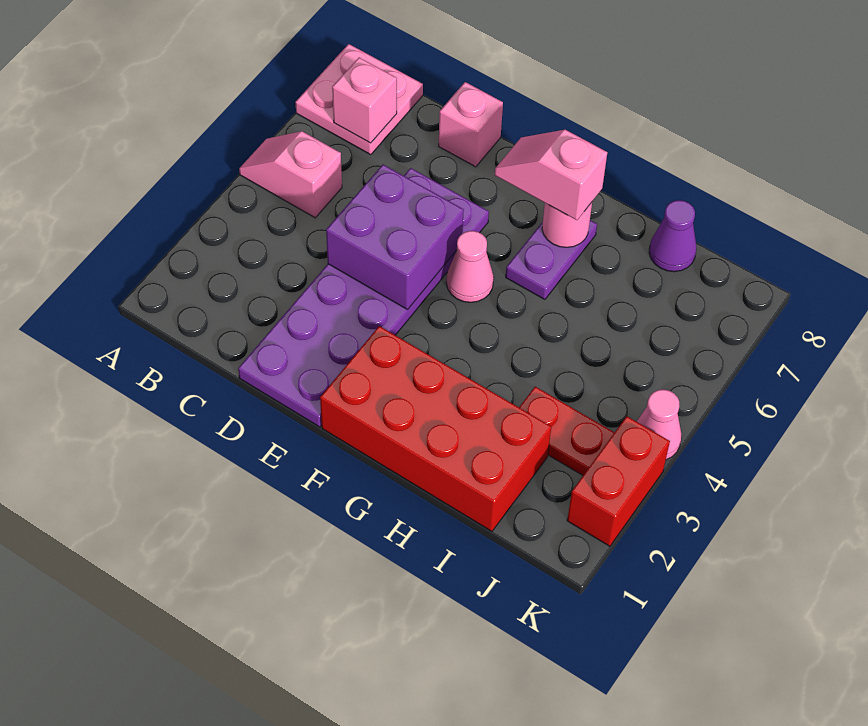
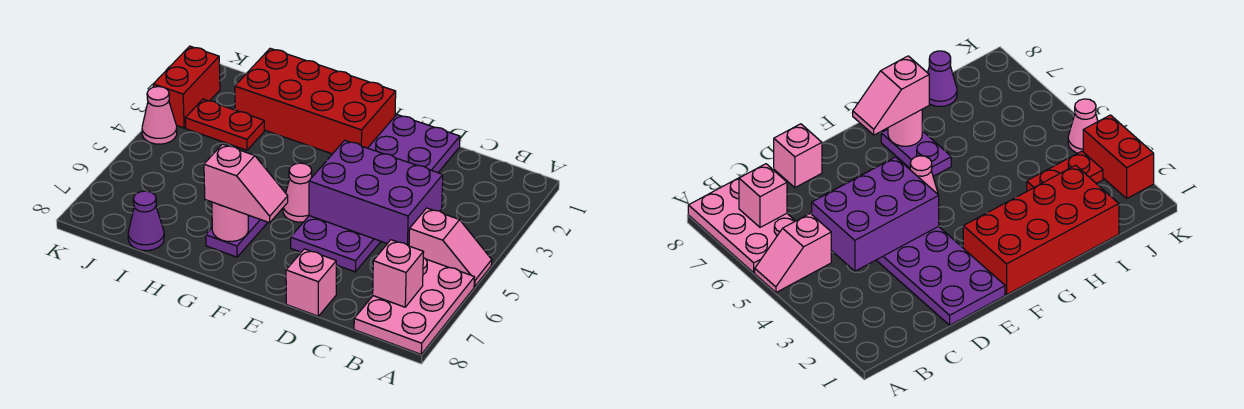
pink plate A7:B8 level 1 -> pink plate A6:B8 level 1
purple brick D4:E5 level 2 -> purple brick C4:E5 level 2

